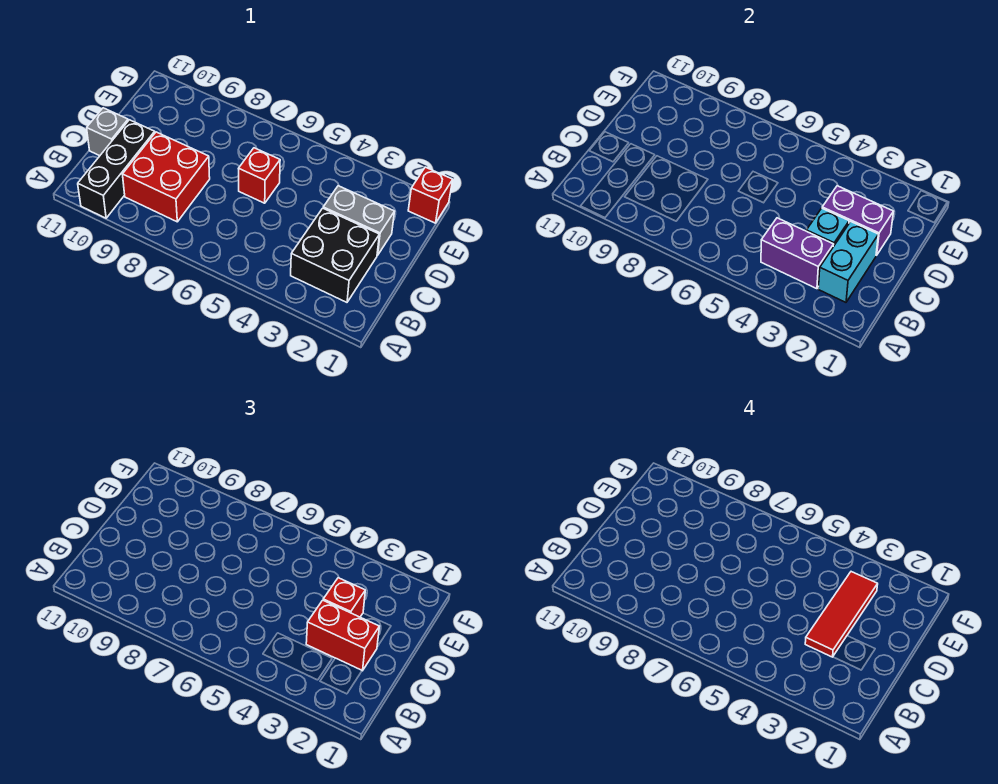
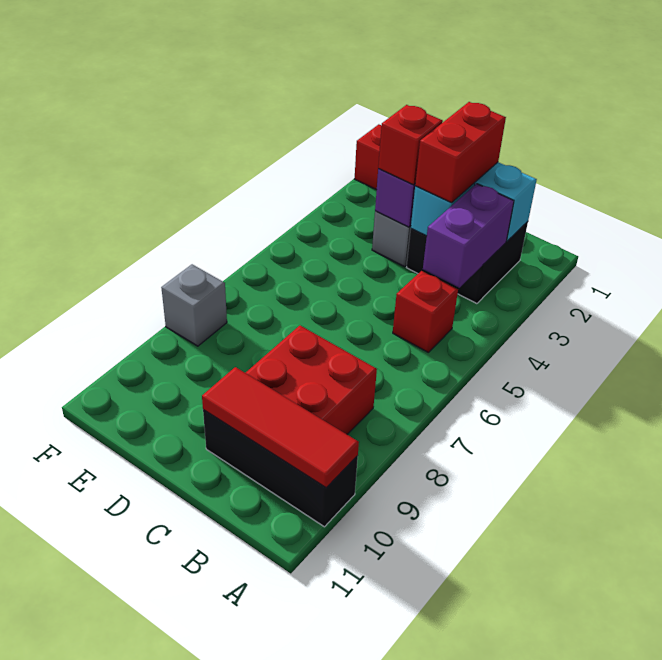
red tile C3:E3 level 4 -> red tile A10:C10 level 2
grey brick C11 level 1 -> grey brick F8 level 1
red brick D6 level 1 -> red brick B5 level 1

